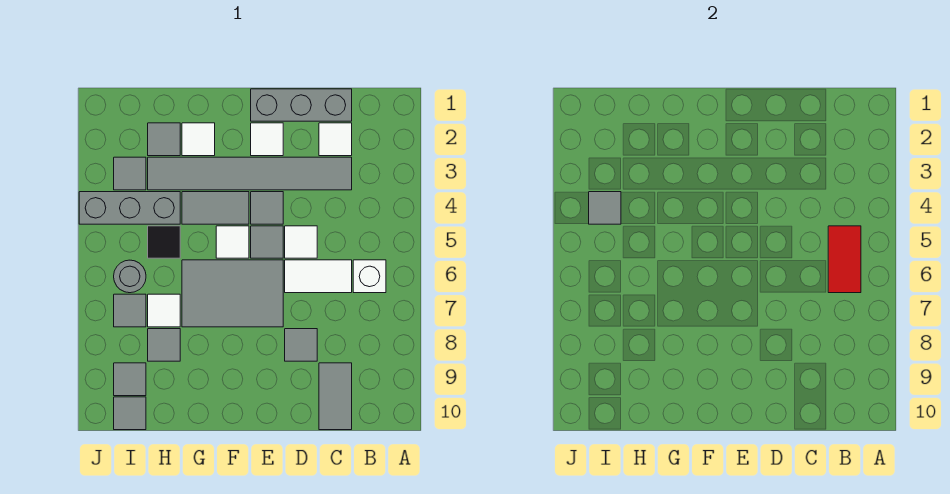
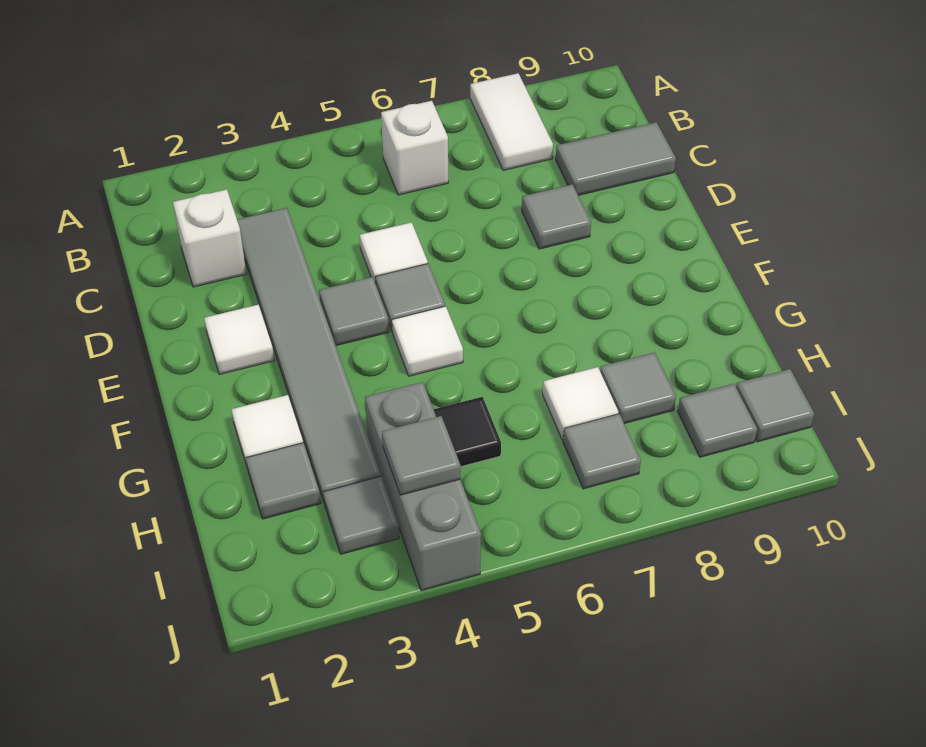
red tile B5:B6 level 2 -> none
grey brick C1:E1 level 1 -> none
white tile C2 level 1 -> white brick C2 level 1
white tile C6:D6 level 1 -> white tile A8:B8 level 1
grey tile E6:G7 level 1 -> none
grey tile F4:G4 level 1 -> none
grey round brick I6 level 1 -> none

